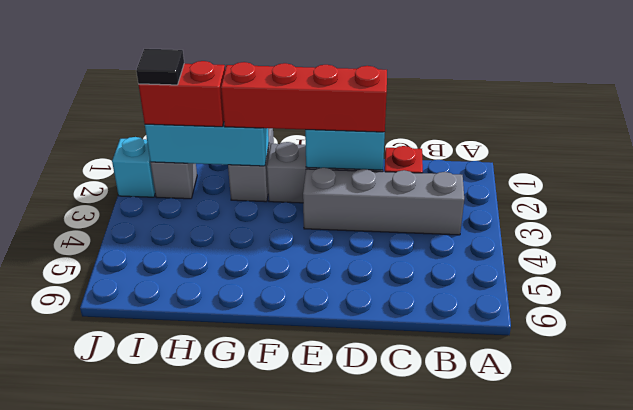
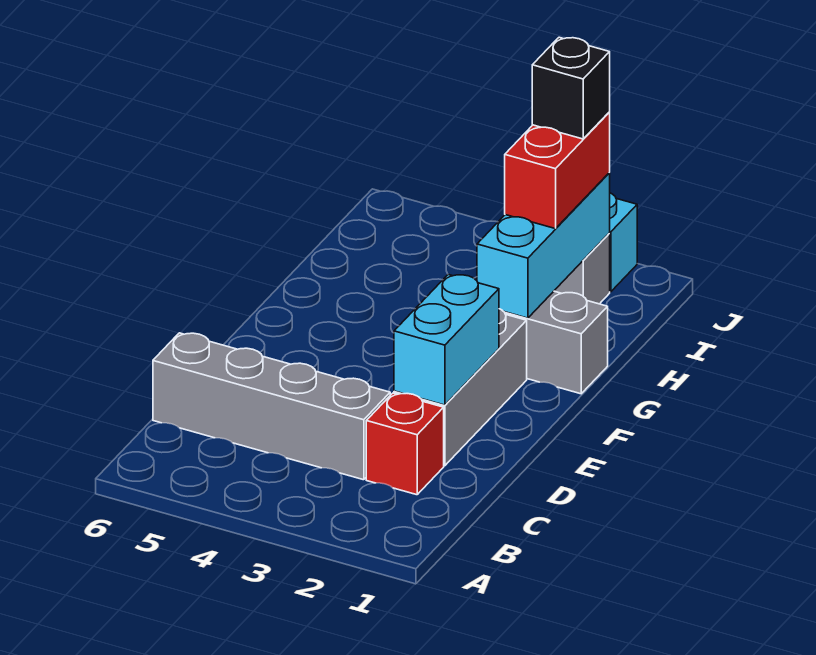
grey brick B3:E3 level 1 -> grey brick C3:C6 level 1
red brick D2:G2 level 3 -> none
black tile I2 level 4 -> black brick I2 level 4

